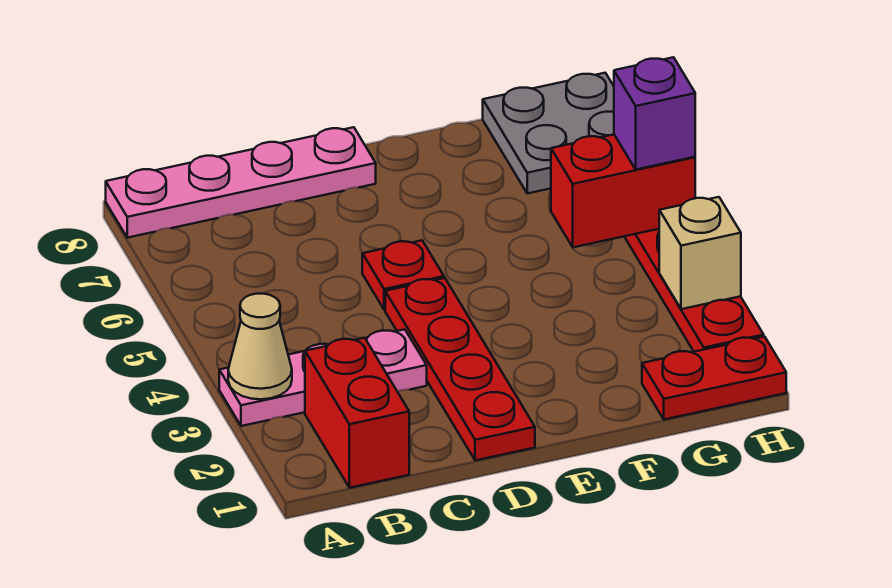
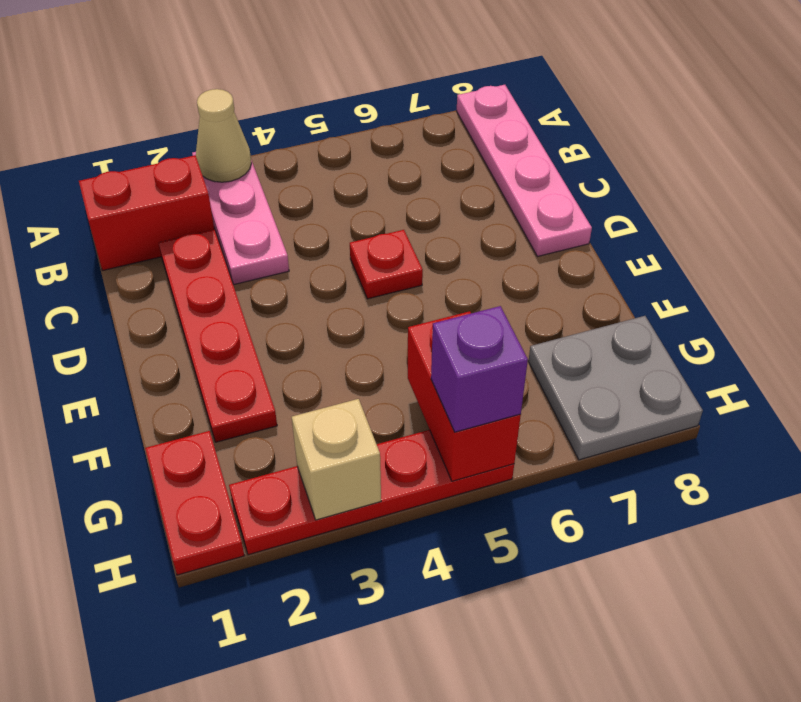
red plate D1:D4 level 1 -> red plate C2:F2 level 1

